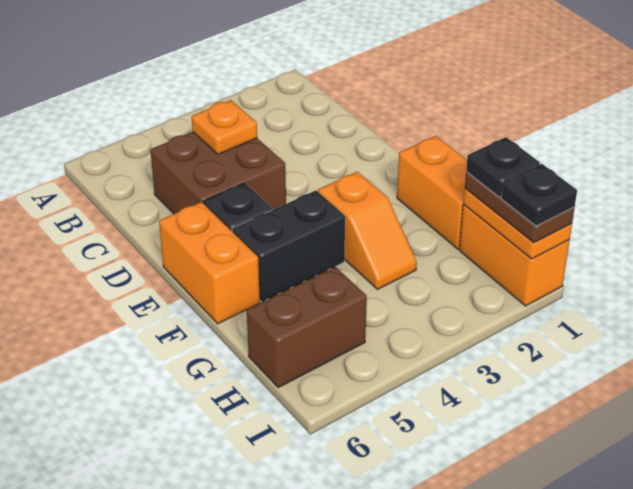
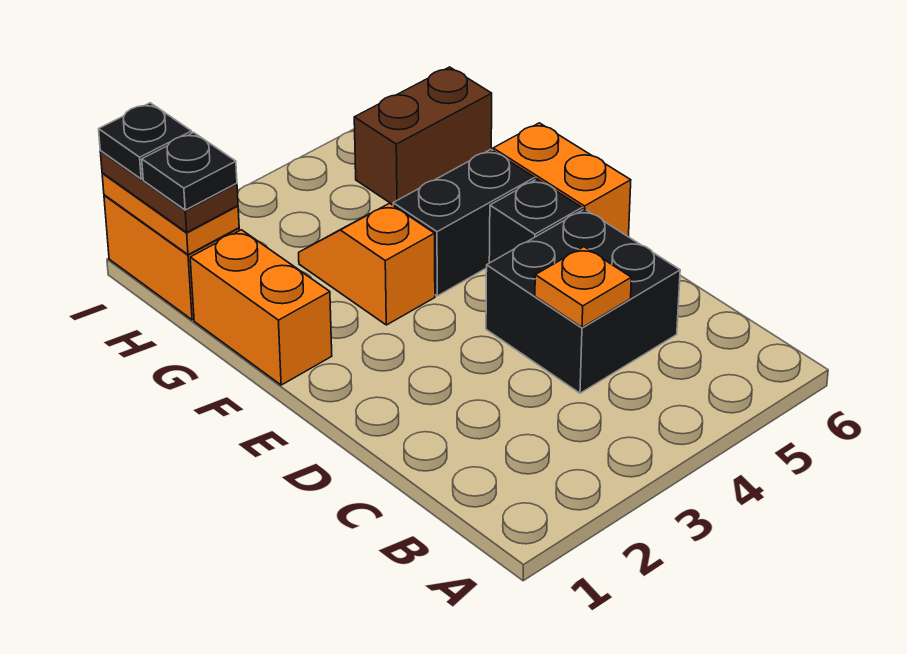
brown brick C4:D5 level 1 -> black brick C4:D5 level 1

